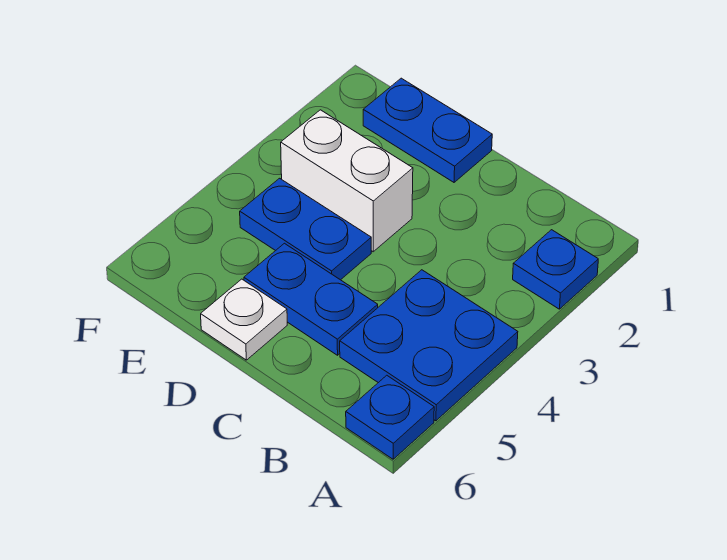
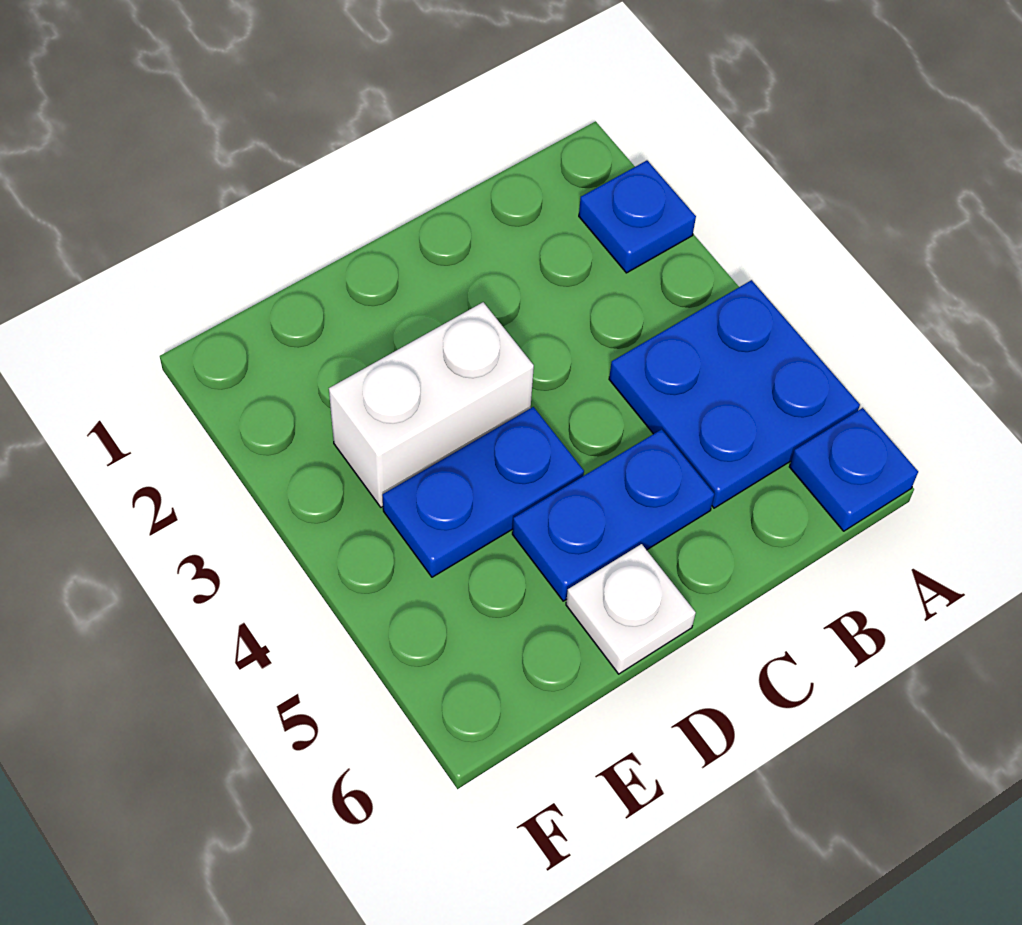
blue plate D1:E1 level 1 -> none

